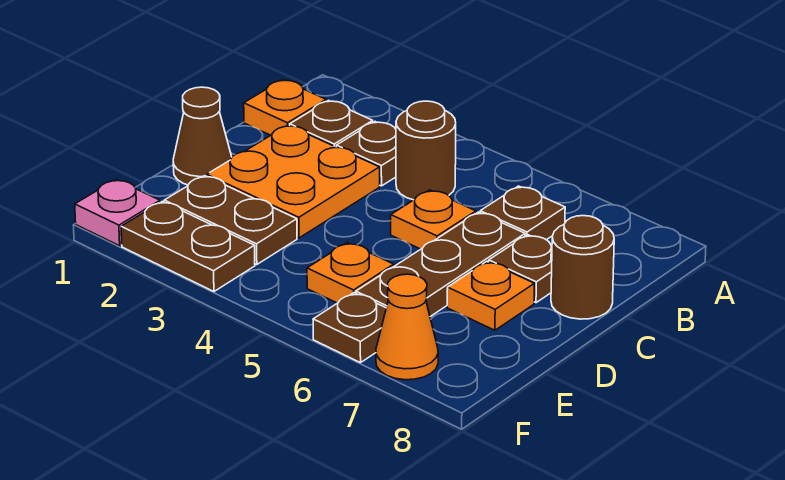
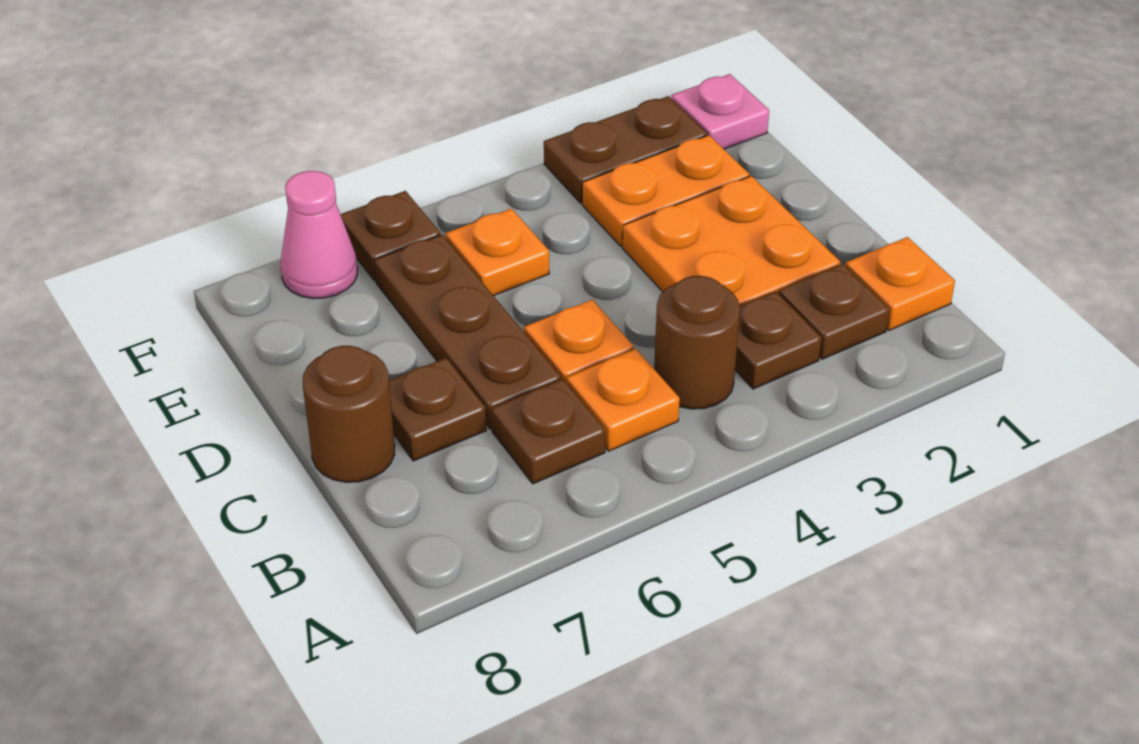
brown cone D1 level 1 -> none
orange plate D7 level 1 -> orange plate B5 level 1
brown plate E2:E3 level 1 -> orange plate E2:E3 level 1
orange cone F7 level 1 -> pink cone F7 level 1

